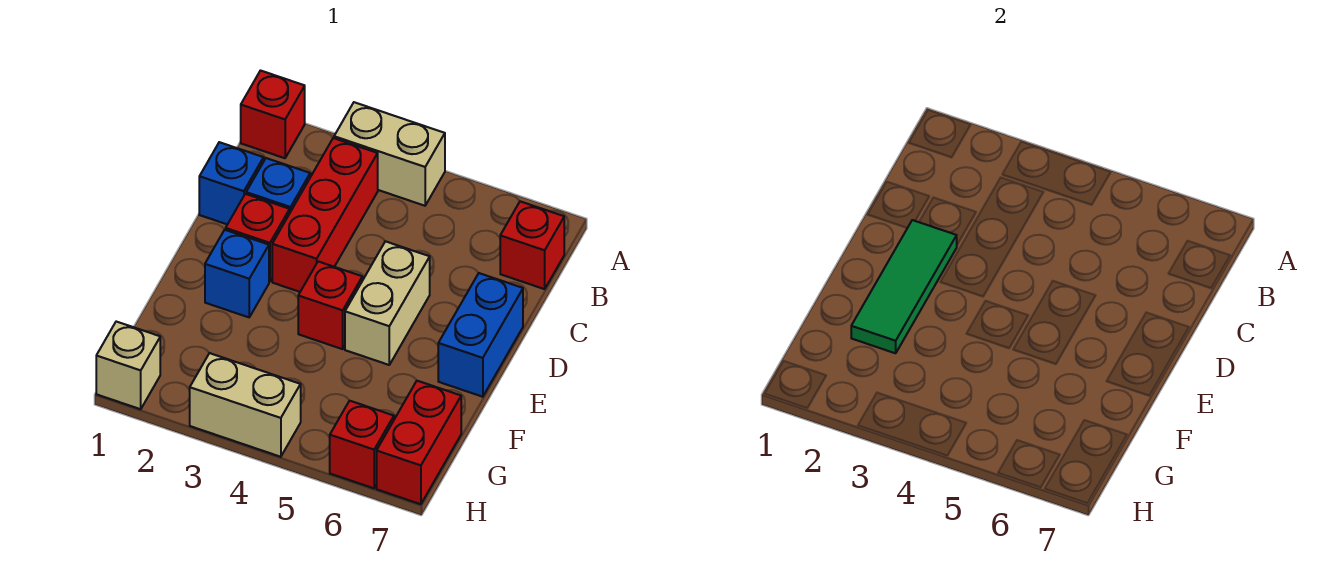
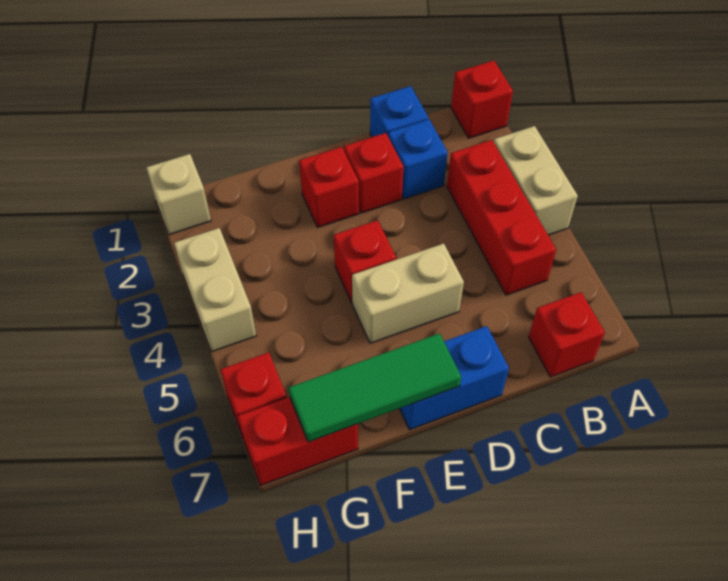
red brick B3:D3 level 1 -> red brick B3:B5 level 1
green tile D2:F2 level 2 -> green tile E7:G7 level 2
blue brick E2 level 1 -> red brick E2 level 1

